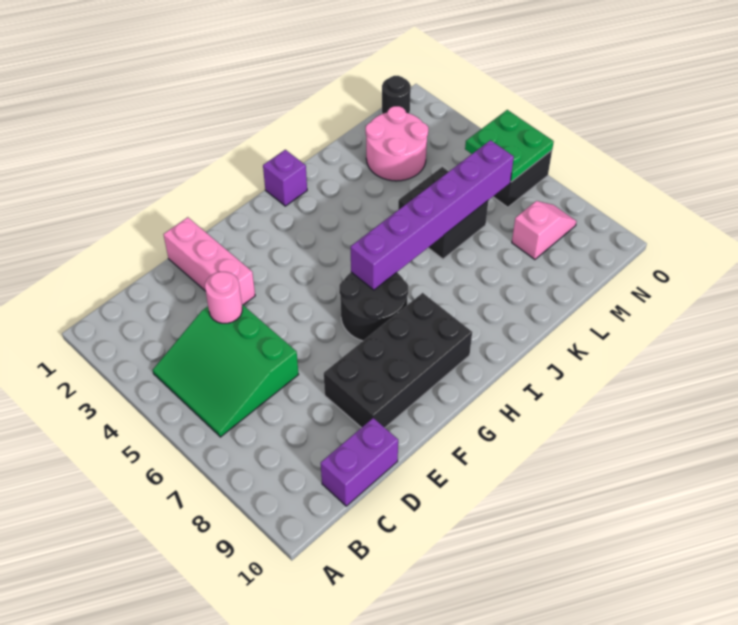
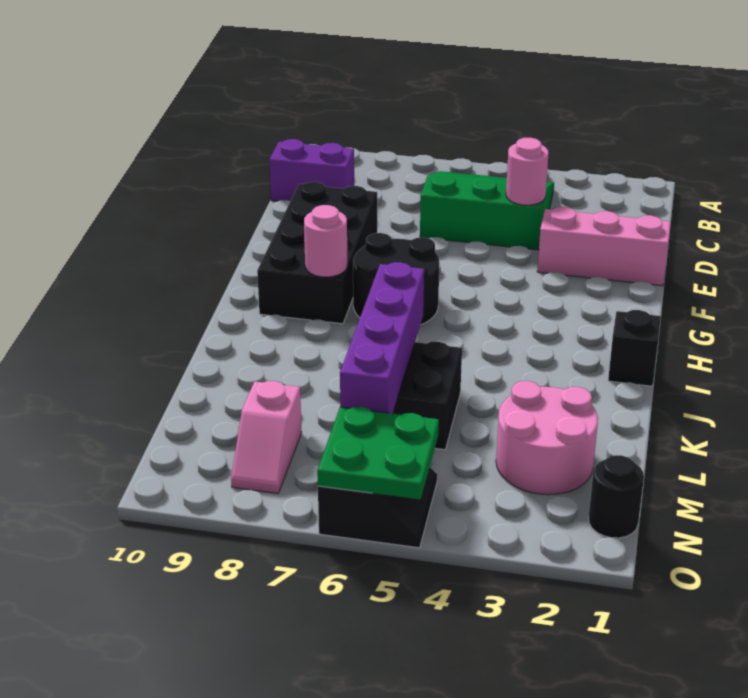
purple brick C10:D10 level 1 -> purple brick C9:C10 level 1
purple brick H6:M6 level 2 -> purple brick J6:M6 level 2
none -> pink round brick H8 level 2
purple brick I1 level 1 -> black brick I1 level 1

